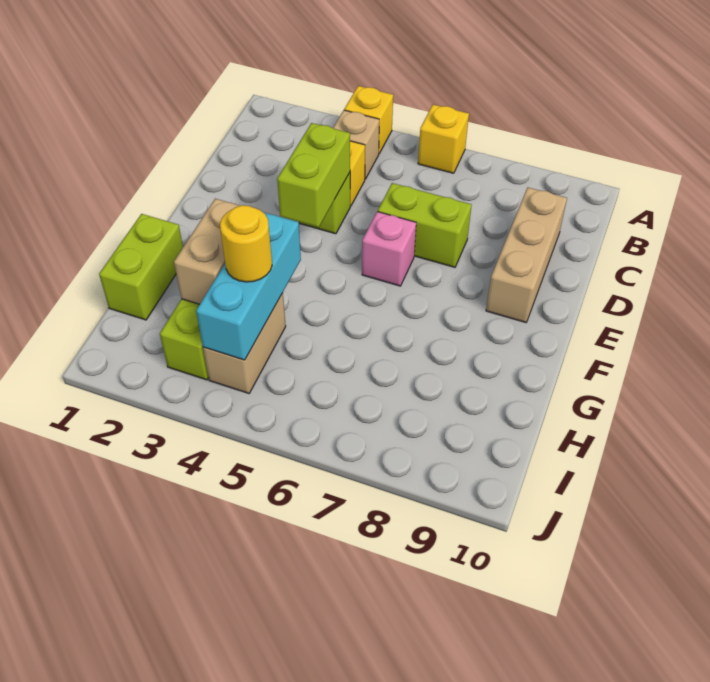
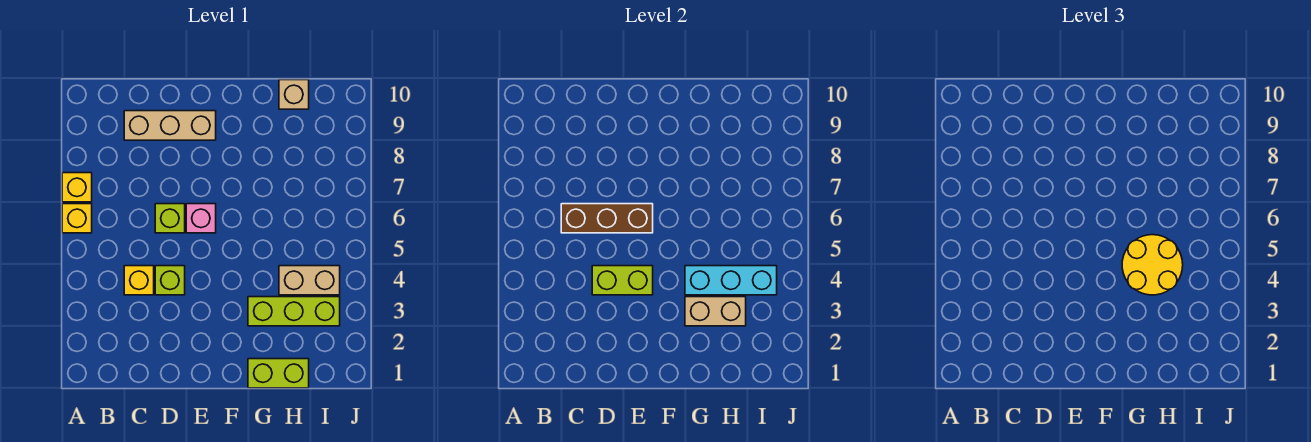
yellow brick A4 level 1 -> yellow brick A7 level 1
tan brick B4 level 1 -> tan brick H10 level 1
none -> brown brick C6:E6 level 2
lime brick D6:D7 level 1 -> lime brick D6 level 1
yellow round brick H4 level 3 -> yellow round brick G4:H5 level 3

